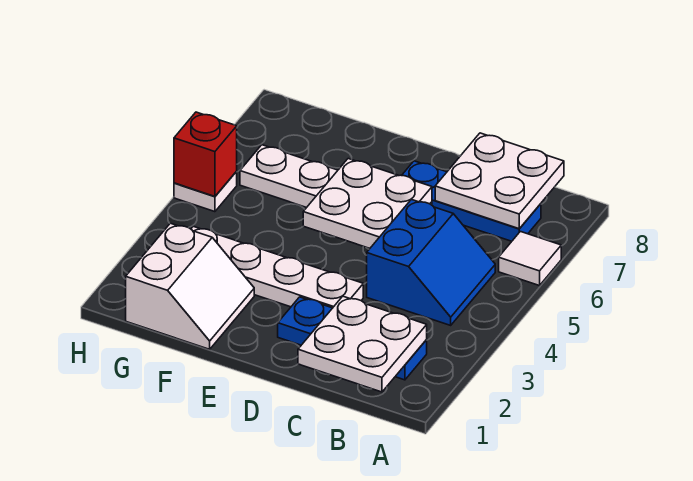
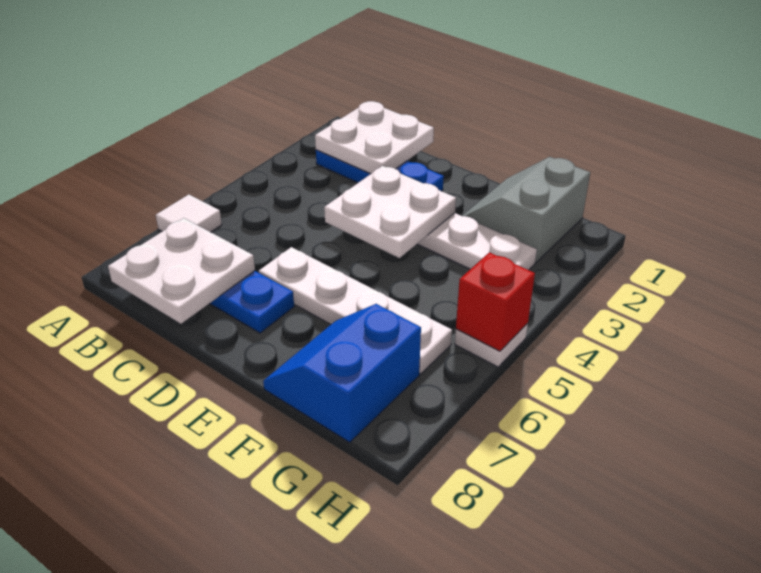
blue slope B4:C5 level 1 top C -> blue slope F7:G8 level 1 top G
white plate D5:E6 level 2 -> white plate D3:E4 level 2
white slope F1:G2 level 1 top G -> grey slope F1:G2 level 1 top G

